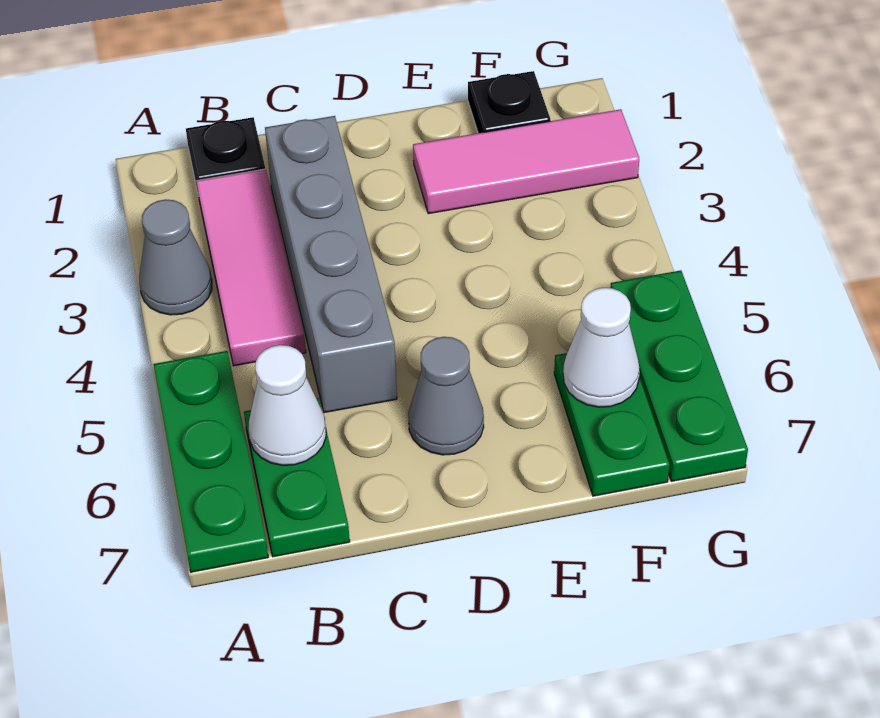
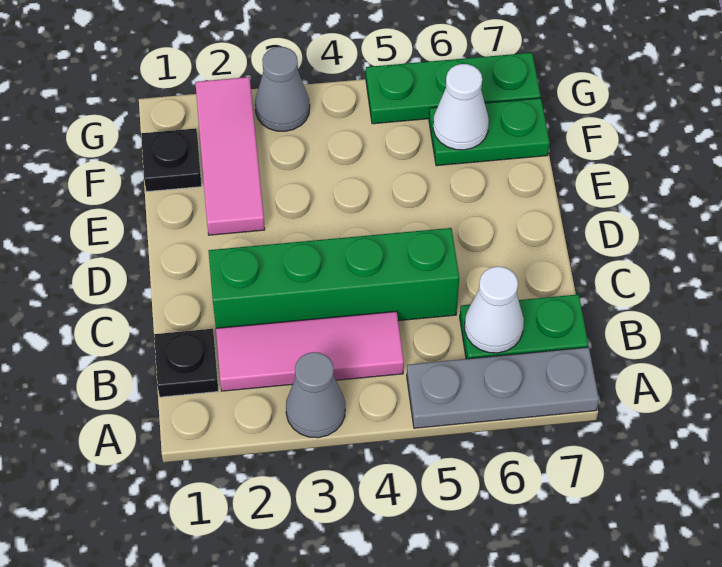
green plate A5:A7 level 1 -> grey plate A5:A7 level 1
grey brick C2:C5 level 1 -> green brick C2:C5 level 1
grey cone D6 level 1 -> grey cone G3 level 1

